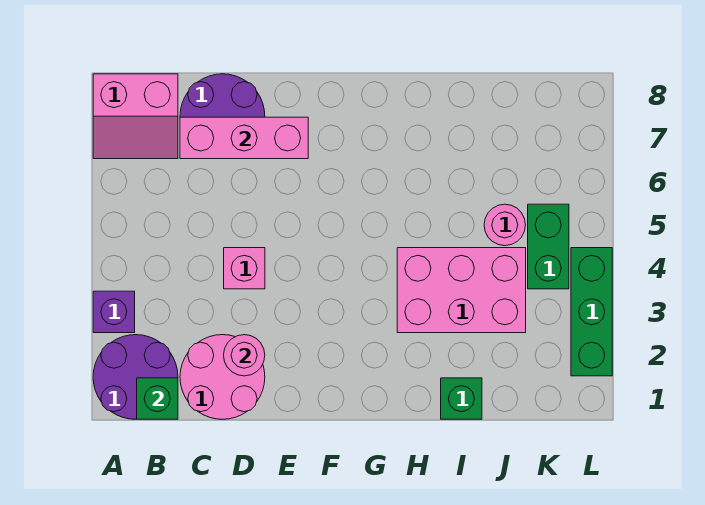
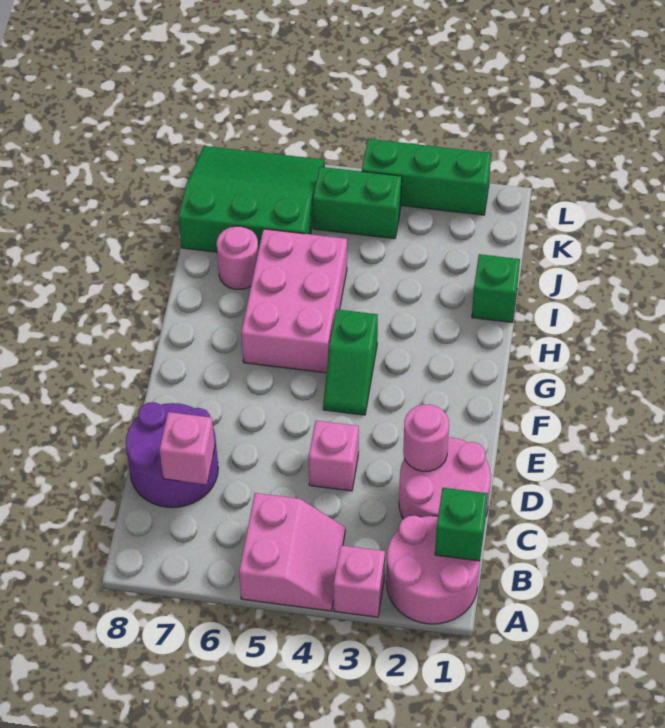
purple round brick A1:B2 level 1 -> pink round brick A1:B2 level 1
purple brick A3 level 1 -> pink brick A3 level 1
pink slope A7:B8 level 1 top 8 -> pink slope A4:B5 level 1 top 5
pink brick C7:E7 level 2 -> pink brick C7 level 2
none -> green slope F4:G4 level 1 top G
pink brick H3:J4 level 1 -> pink brick G5:I6 level 1
pink round brick J5 level 1 -> pink round brick I7 level 1
none -> green slope J6:L8 level 1 top J

